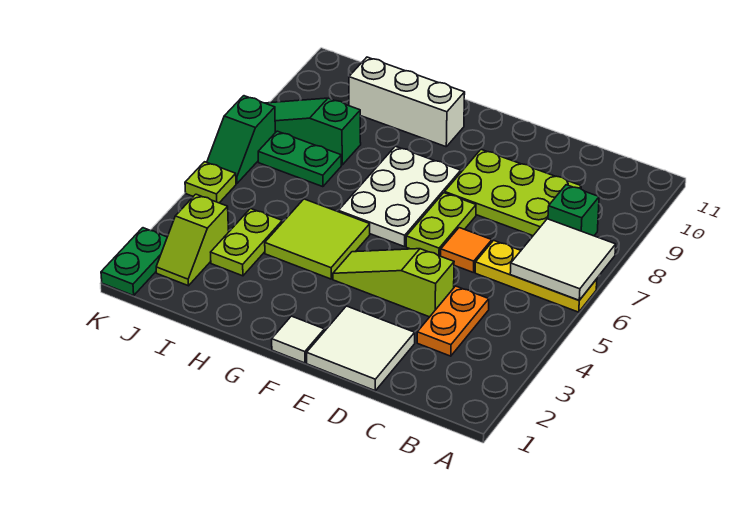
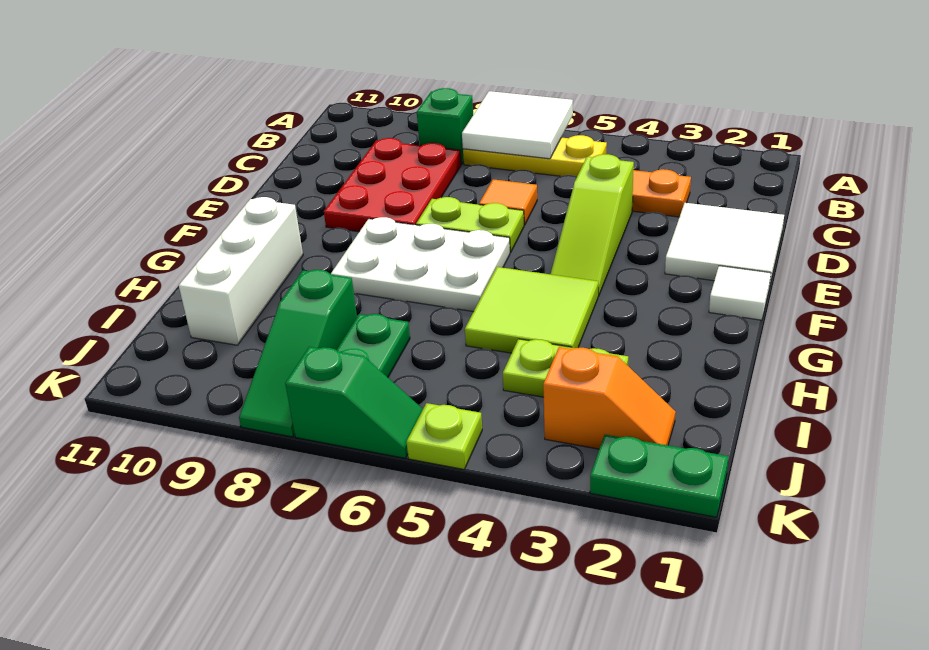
yellow plate A6:C6 level 1 -> yellow plate B5:B7 level 1
lime plate C8:E9 level 1 -> red plate C8:E9 level 1
lime slope J2:J3 level 1 top 3 -> orange slope J2:J3 level 1 top 3

